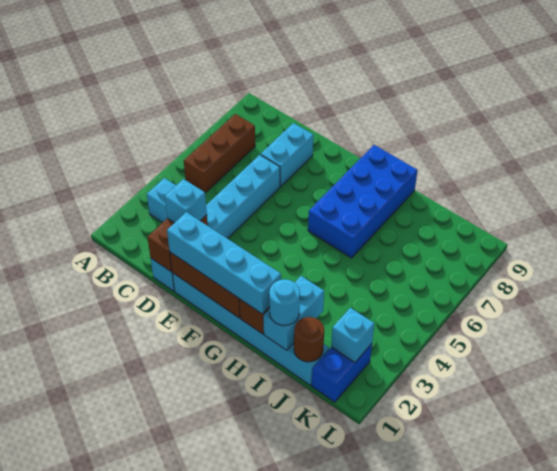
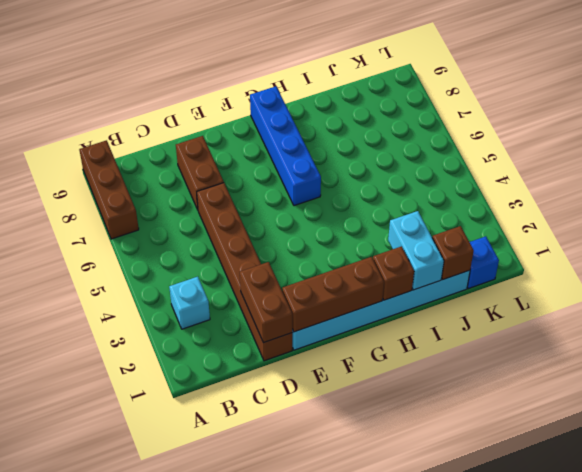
brown brick B5:B7 level 1 -> brown brick A7:A9 level 1
cyan brick D1:D6 level 1 -> brown brick D1:D6 level 1
cyan brick D2 level 3 -> none
cyan brick D7:D8 level 1 -> brown brick D7:D8 level 1
cyan brick E1:H1 level 3 -> none
blue brick G6:H9 level 1 -> blue brick G6:G9 level 1
cyan round brick I1 level 3 -> none
brown round brick J1 level 2 -> brown brick J1 level 2
blue brick K1:K2 level 1 -> blue brick K1 level 1
cyan brick K2 level 2 -> none

